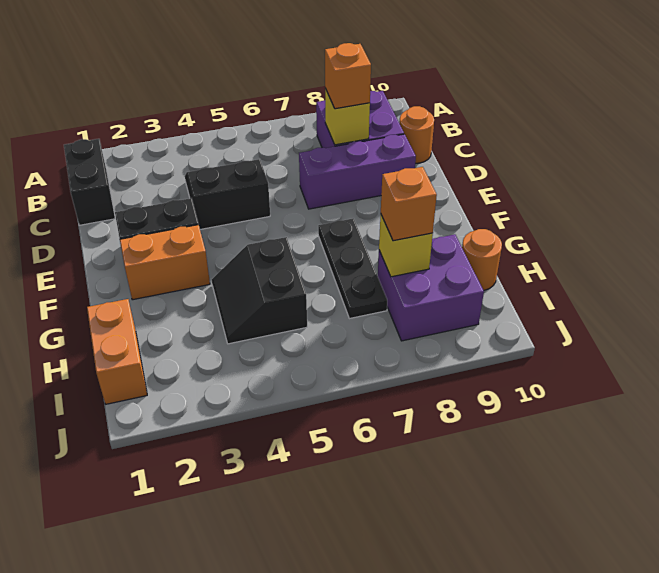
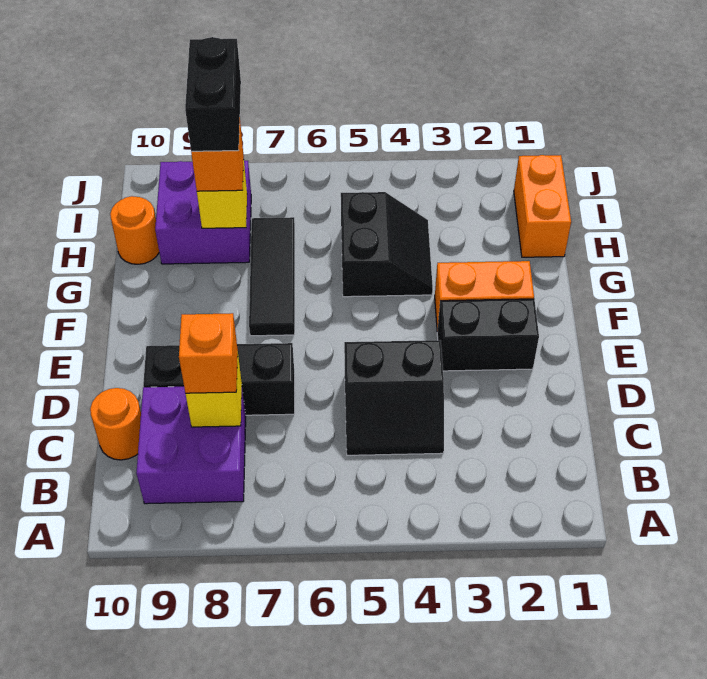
black brick B1:C1 level 1 -> black brick H8:I8 level 4
purple brick D7:D9 level 1 -> black brick D7:D9 level 1
black plate F7:H7 level 1 -> black tile F7:H7 level 1

